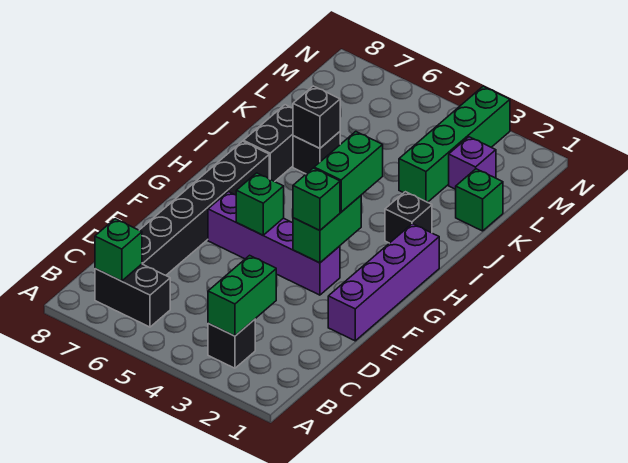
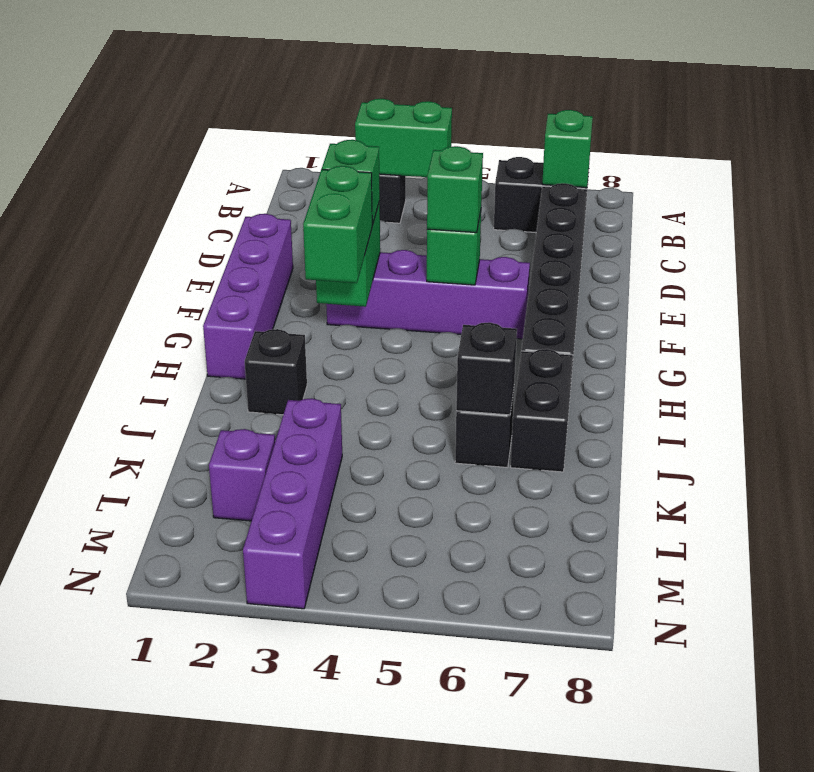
green brick B3:C3 level 2 -> green brick B3:B4 level 2
green brick K1 level 1 -> green brick F5 level 3
green brick K3:N3 level 1 -> purple brick K3:N3 level 1

